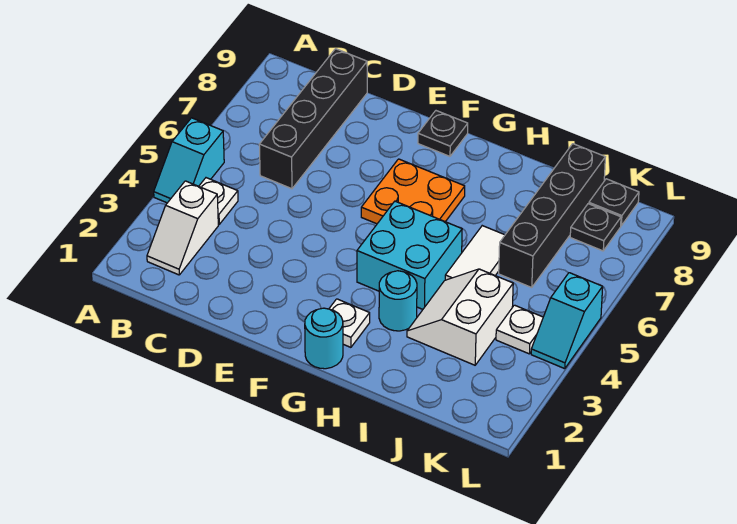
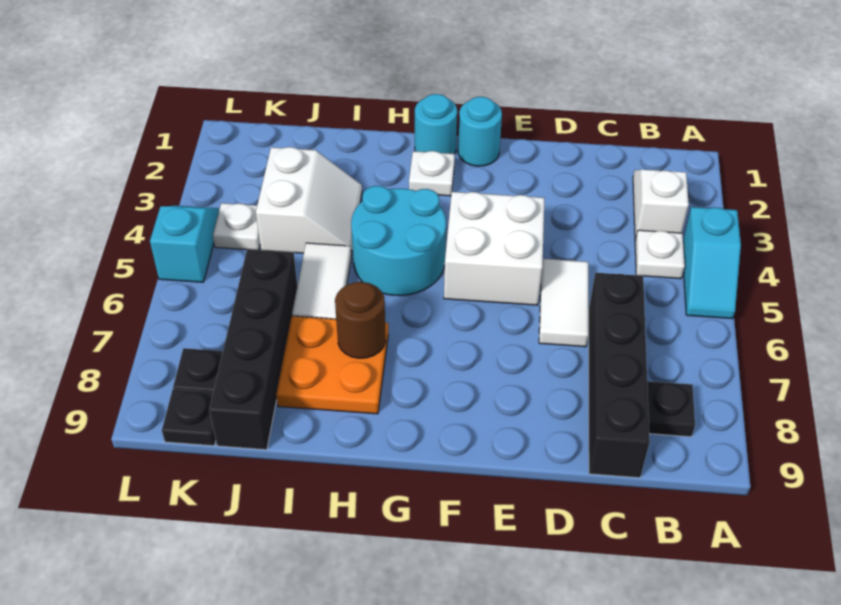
cyan slope A4:A5 level 1 top 5 -> cyan slope A4:A5 level 1 top 4
none -> white tile D5:D6 level 1
none -> white brick E4:F5 level 1
orange plate F6:G7 level 1 -> orange plate H7:I8 level 1
black plate F9 level 1 -> black plate B8 level 1
cyan brick G4:H5 level 1 -> cyan round brick G4:H5 level 1
cyan round brick H3 level 1 -> cyan round brick F1 level 1
none -> brown round brick H7 level 2

